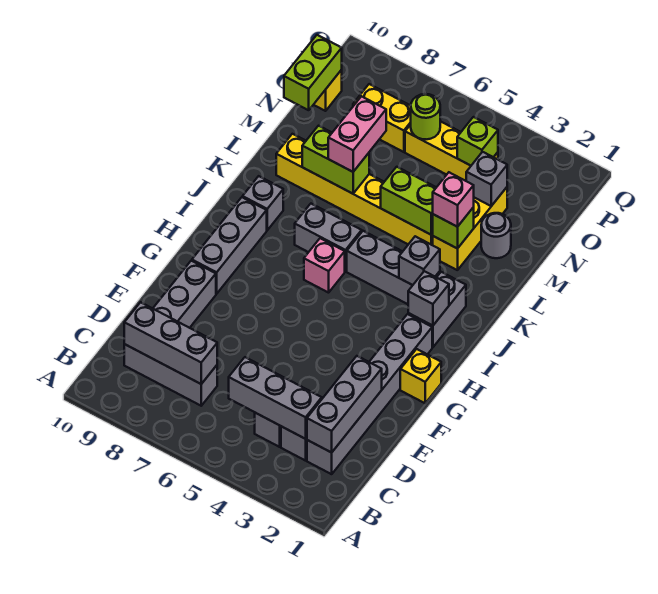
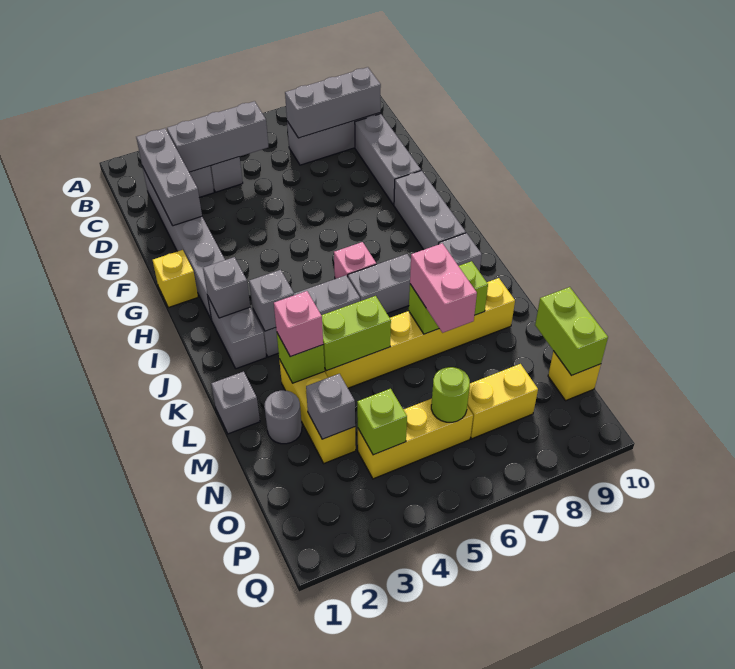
none -> grey brick L1 level 1

